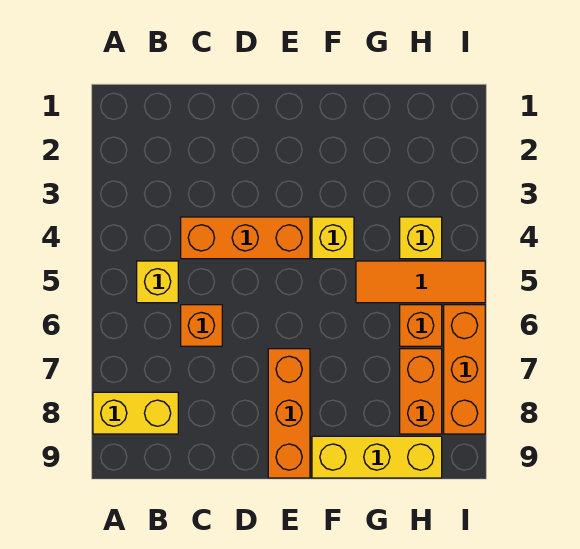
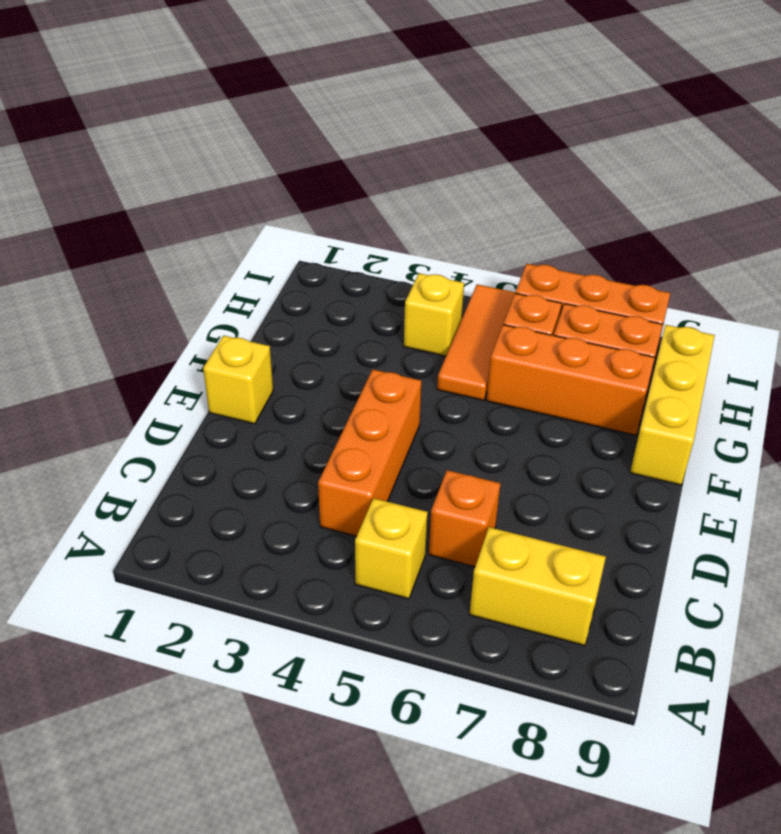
yellow brick A8:B8 level 1 -> yellow brick B7:B8 level 1
orange brick E7:E9 level 1 -> orange brick G6:G8 level 1
yellow brick F4 level 1 -> yellow brick E1 level 1

